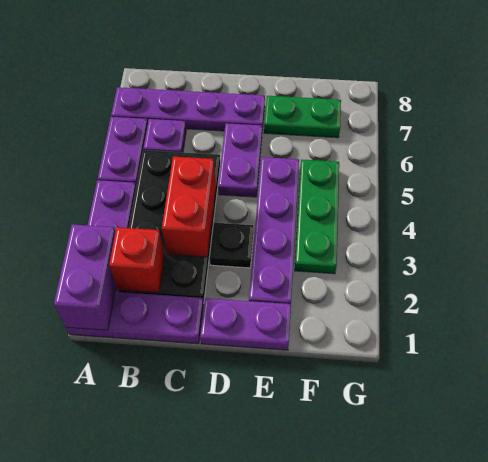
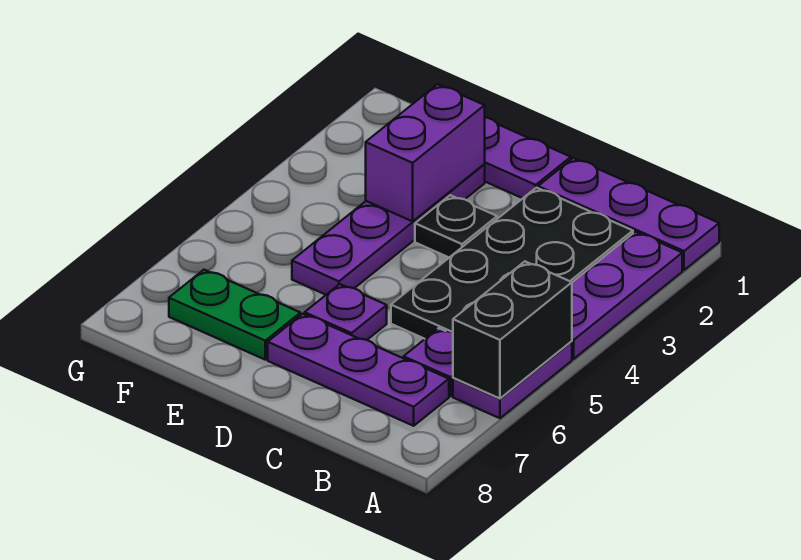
purple brick A1:A2 level 2 -> purple brick E2:E3 level 2
none -> black brick A5:A6 level 2
purple plate A7:D7 level 1 -> purple plate B7:D7 level 1
red brick B2 level 2 -> none
red brick C3:C4 level 2 -> none
purple plate D5:D6 level 1 -> purple plate D6 level 1
green plate F3:F5 level 1 -> none

